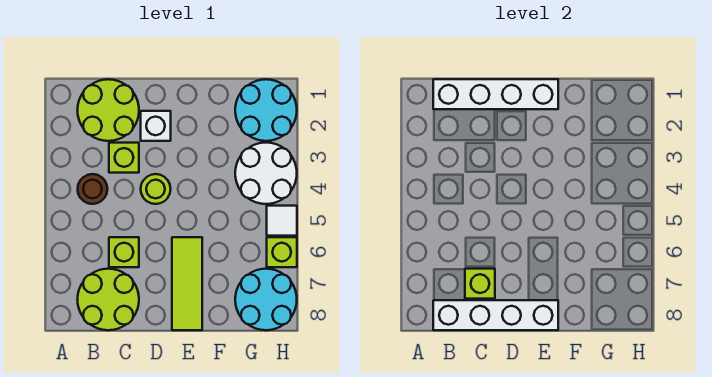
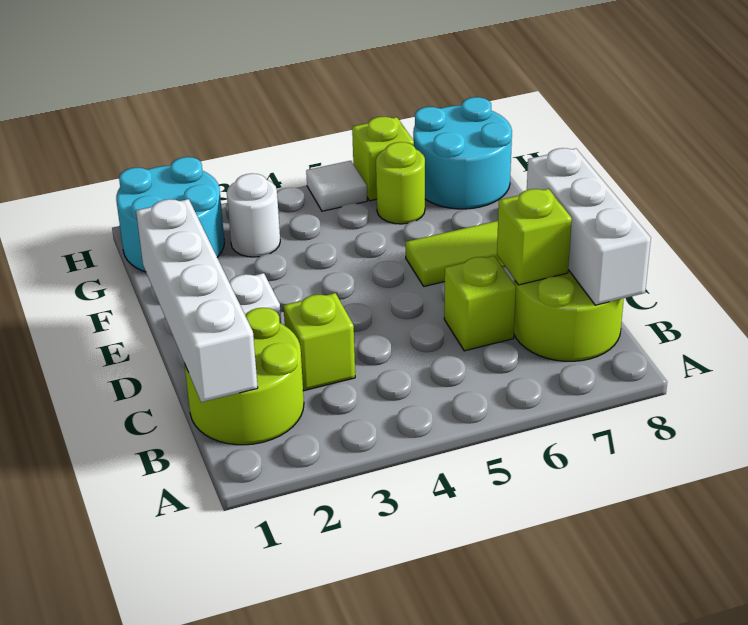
brown round brick B4 level 1 -> none
white brick B8:E8 level 2 -> white brick B8:D8 level 2
lime round brick D4 level 1 -> lime round brick G6 level 1
white round brick G3:H4 level 1 -> white round brick G3 level 1

